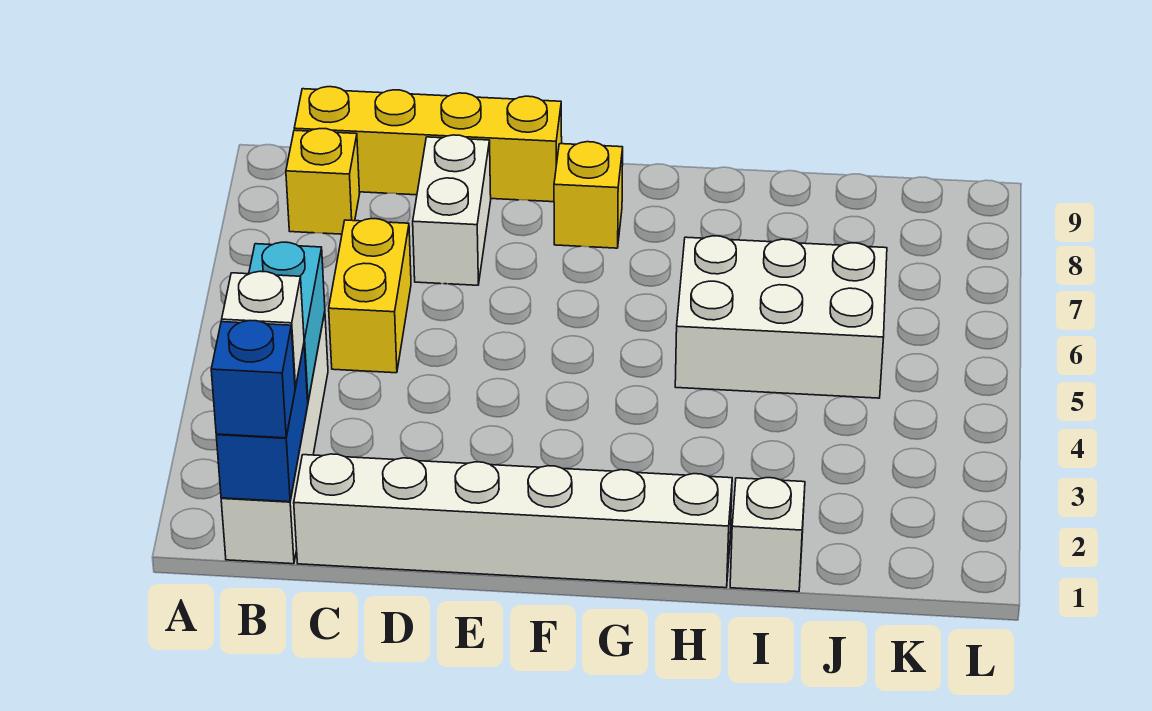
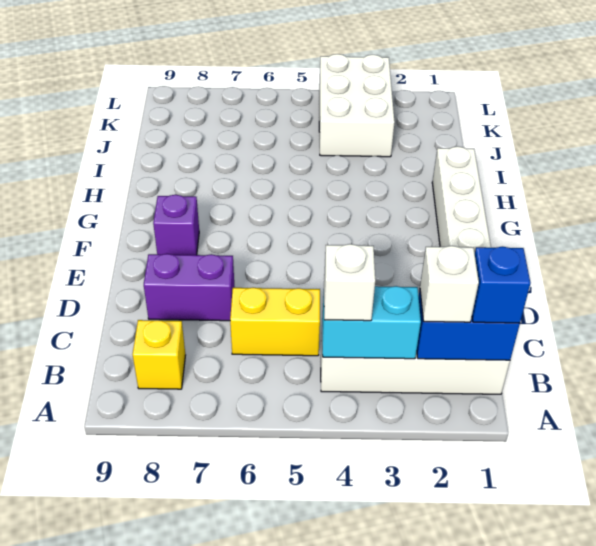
yellow brick B9:E9 level 1 -> none
white brick D7:D8 level 1 -> purple brick D7:D8 level 1
yellow brick F8 level 1 -> purple brick F8 level 1
white brick H5:J6 level 1 -> white brick J3:L4 level 1
white brick I1 level 1 -> white brick B4 level 3

